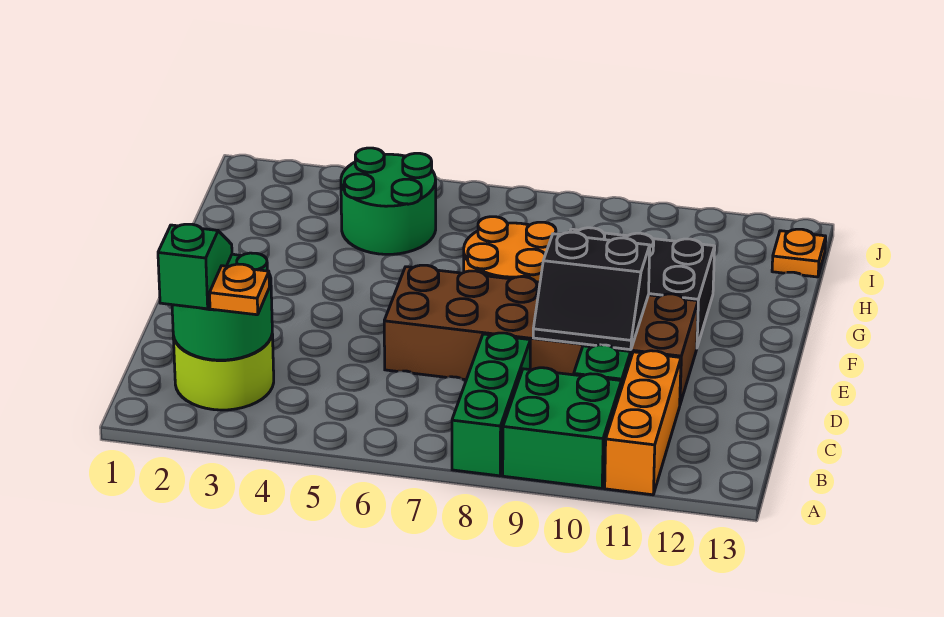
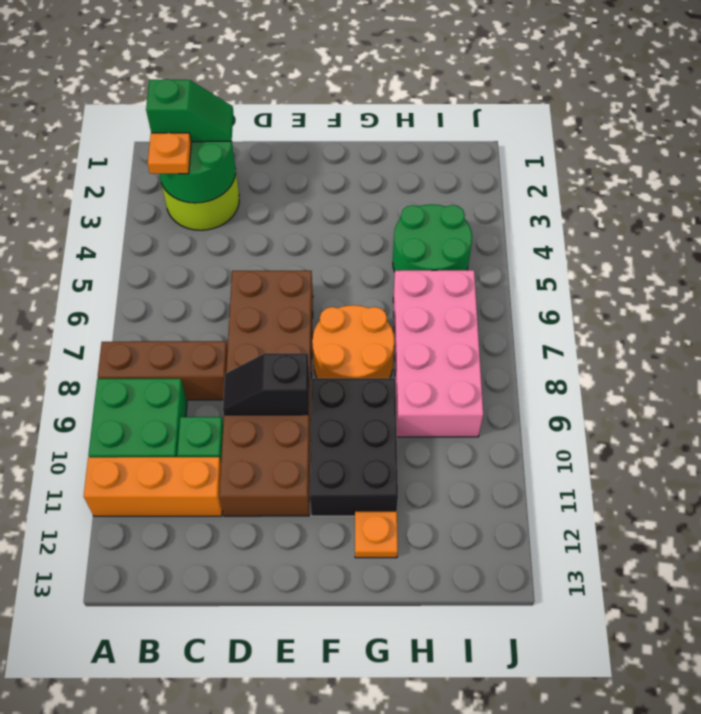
green brick A8:C8 level 1 -> brown brick A8:C8 level 1
black slope D9:E10 level 2 top E -> black slope D9:E9 level 2 top E
none -> pink brick H6:I9 level 1
orange plate I13 level 1 -> orange plate G12 level 1

